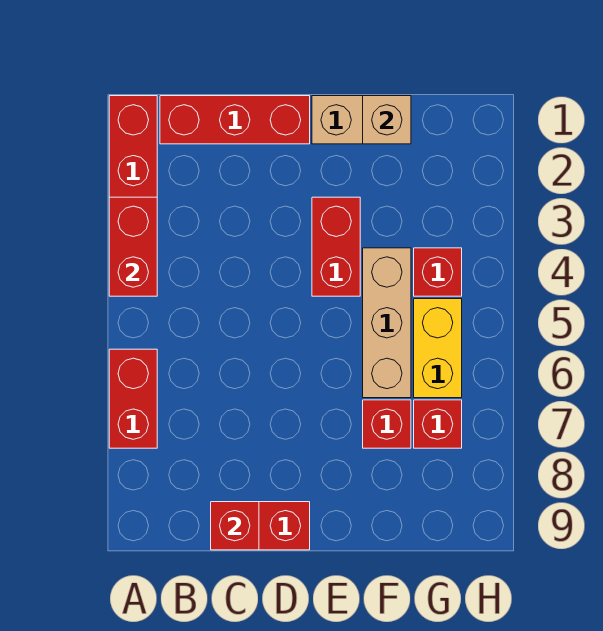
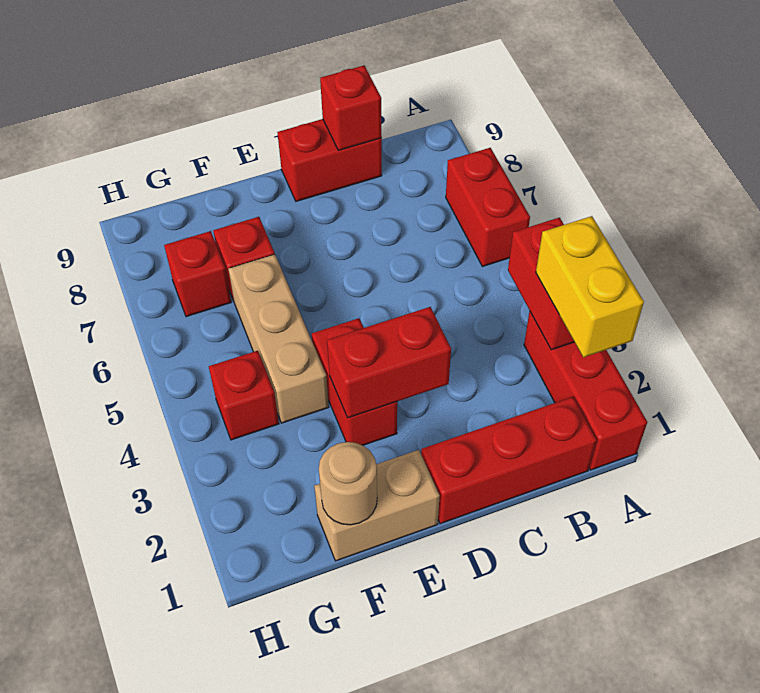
none -> red brick D3:E3 level 2
tan brick F1 level 2 -> tan round brick F1 level 2
yellow brick G5:G6 level 1 -> yellow brick A2:A3 level 3

